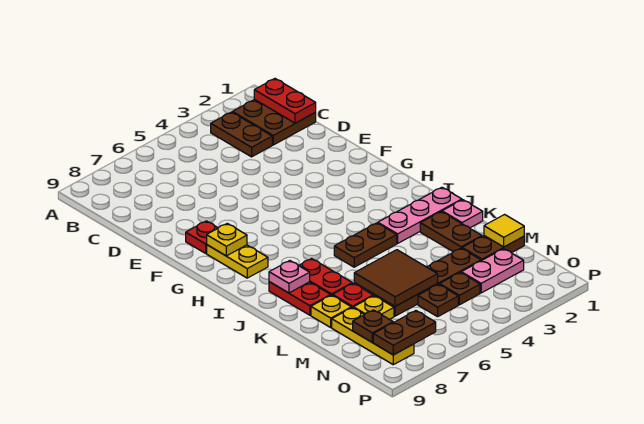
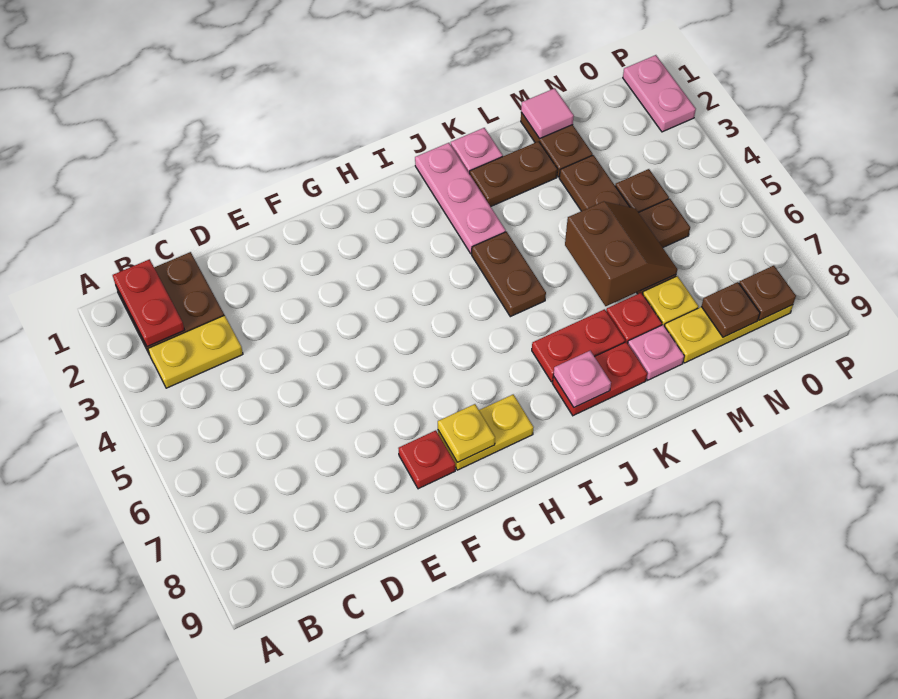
red plate B1:C1 level 2 -> red plate B1:B2 level 2
brown plate B3:C3 level 1 -> yellow plate B3:C3 level 1
brown tile L5:M6 level 2 -> brown slope L5:M6 level 2 top L
yellow plate L8 level 1 -> pink plate L8 level 1
yellow tile M1 level 2 -> pink tile M1 level 2
pink plate N2:N3 level 1 -> pink plate P1:P2 level 1
brown plate O7:O8 level 2 -> brown plate O8 level 2

